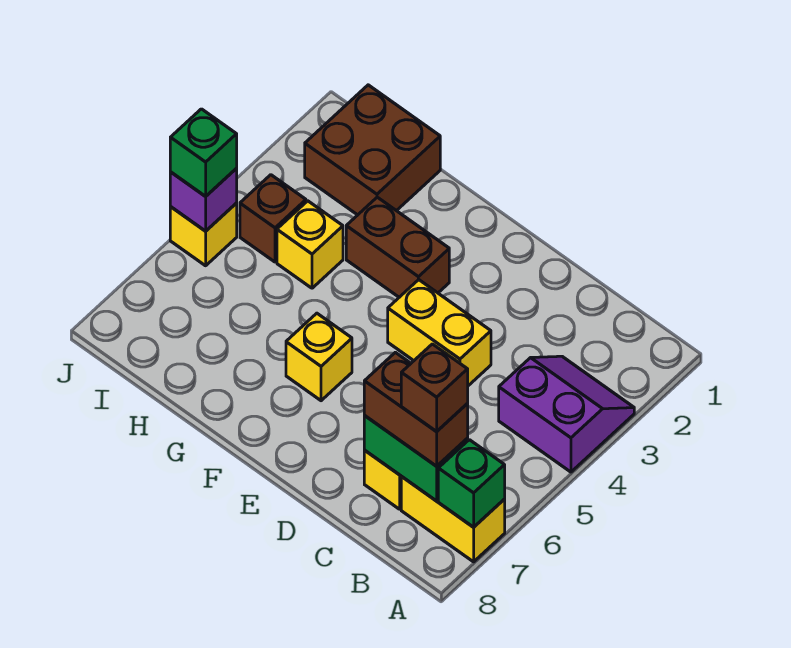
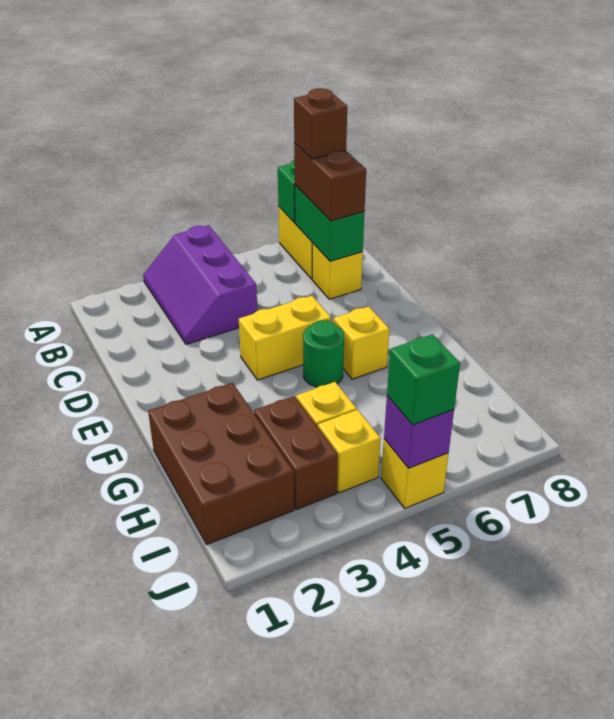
purple slope A3:B4 level 1 top 4 -> purple slope A3:C4 level 1 top 4
yellow brick D4:E4 level 1 -> yellow brick E4:E5 level 1
brown brick F3:G3 level 1 -> brown brick H3:I3 level 1
none -> green round brick F5 level 1
brown brick H1:I2 level 1 -> brown brick G1:I2 level 1
brown brick I4 level 1 -> yellow brick I4 level 1

